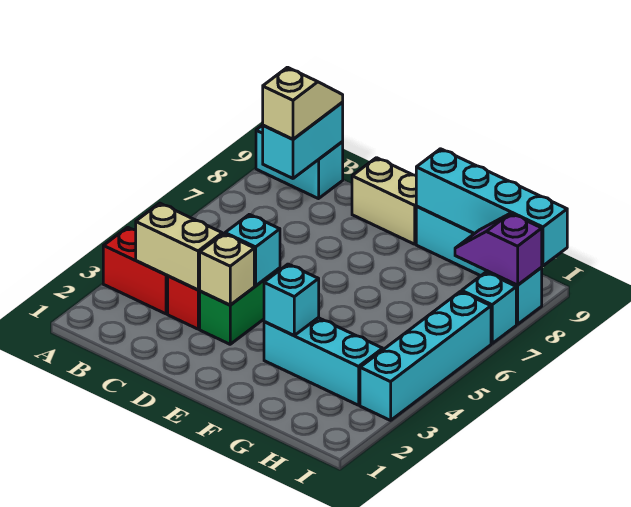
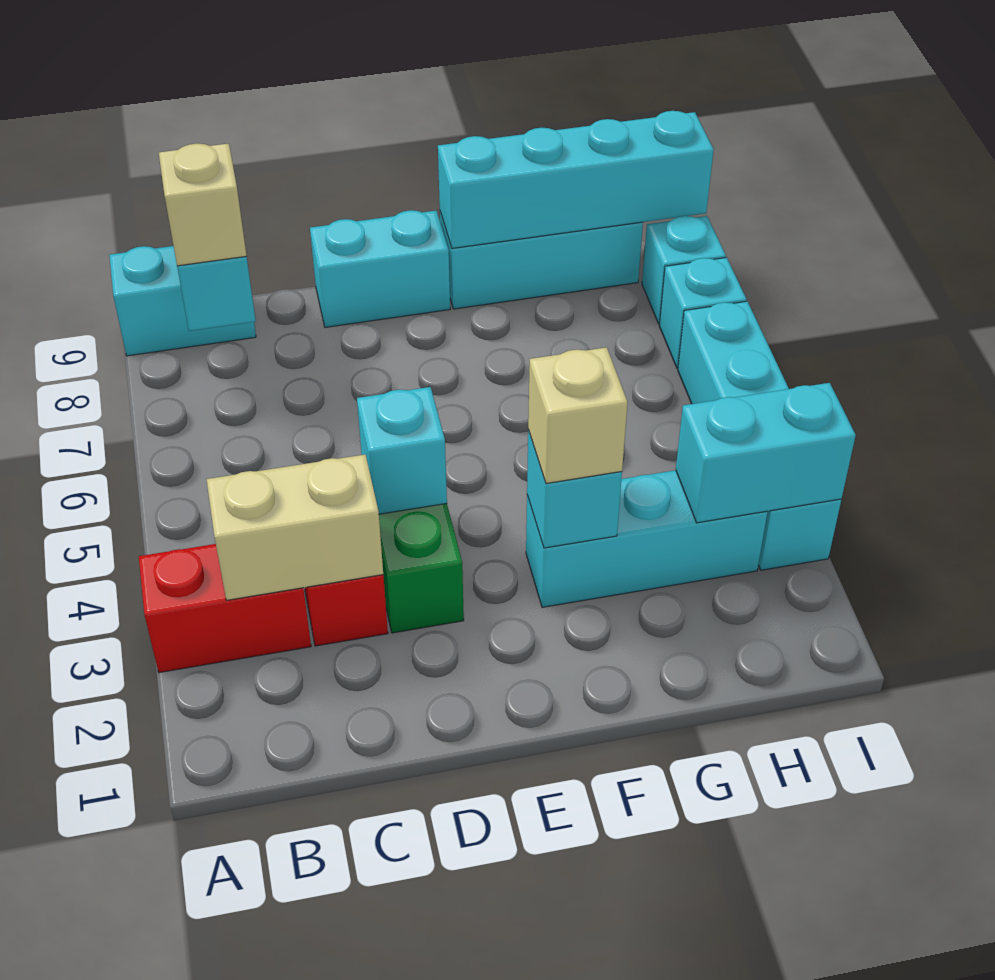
tan brick D3 level 2 -> tan brick F3 level 3
tan brick D9:E9 level 1 -> cyan brick D9:E9 level 1
none -> cyan brick H3:I3 level 2
purple slope H8:I8 level 2 top I -> none

